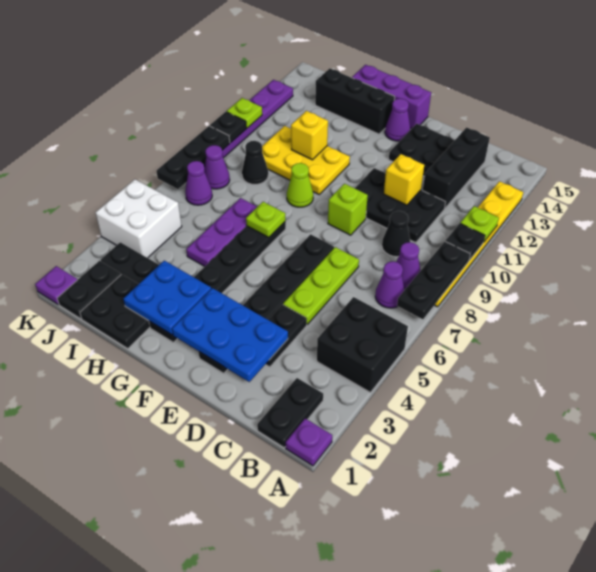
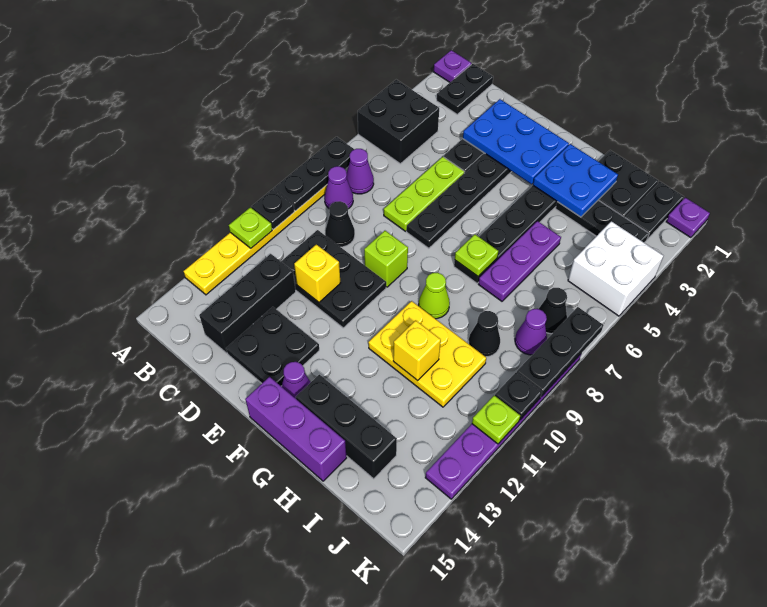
purple cone J7 level 1 -> black cone J7 level 1

